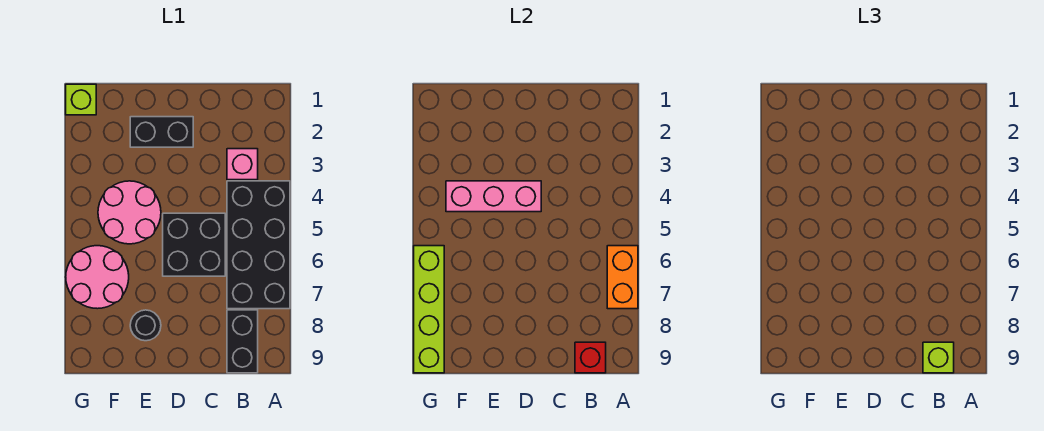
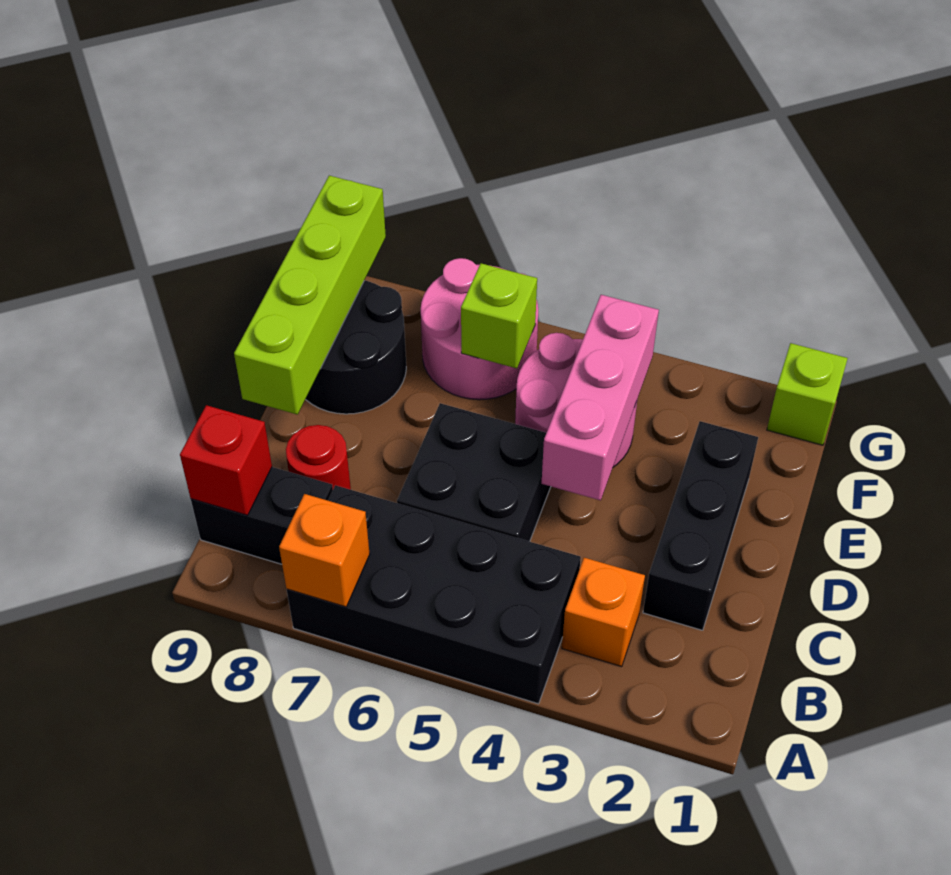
orange brick A6:A7 level 2 -> orange brick A7 level 2
pink brick B3 level 1 -> orange brick B3 level 1
lime brick B9 level 3 -> lime brick F6 level 2
none -> red round brick C8 level 1
black brick D2:E2 level 1 -> black brick C2:E2 level 1
black round brick E8 level 1 -> black round brick E8:F9 level 1
lime brick G6:G9 level 2 -> lime brick D9:G9 level 2

